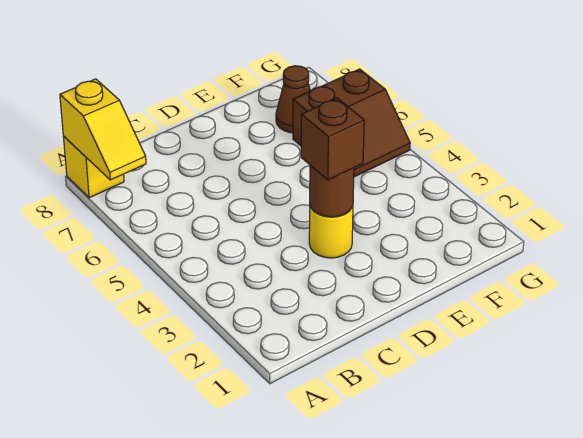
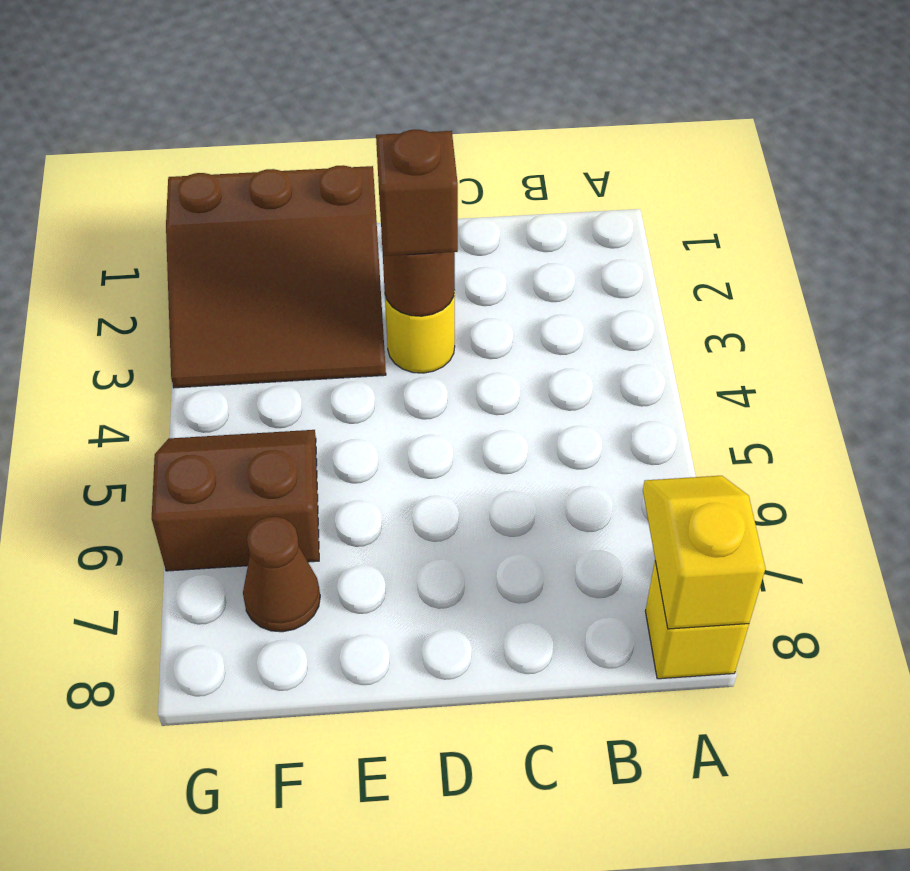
none -> brown slope E1:G3 level 1 top 1

